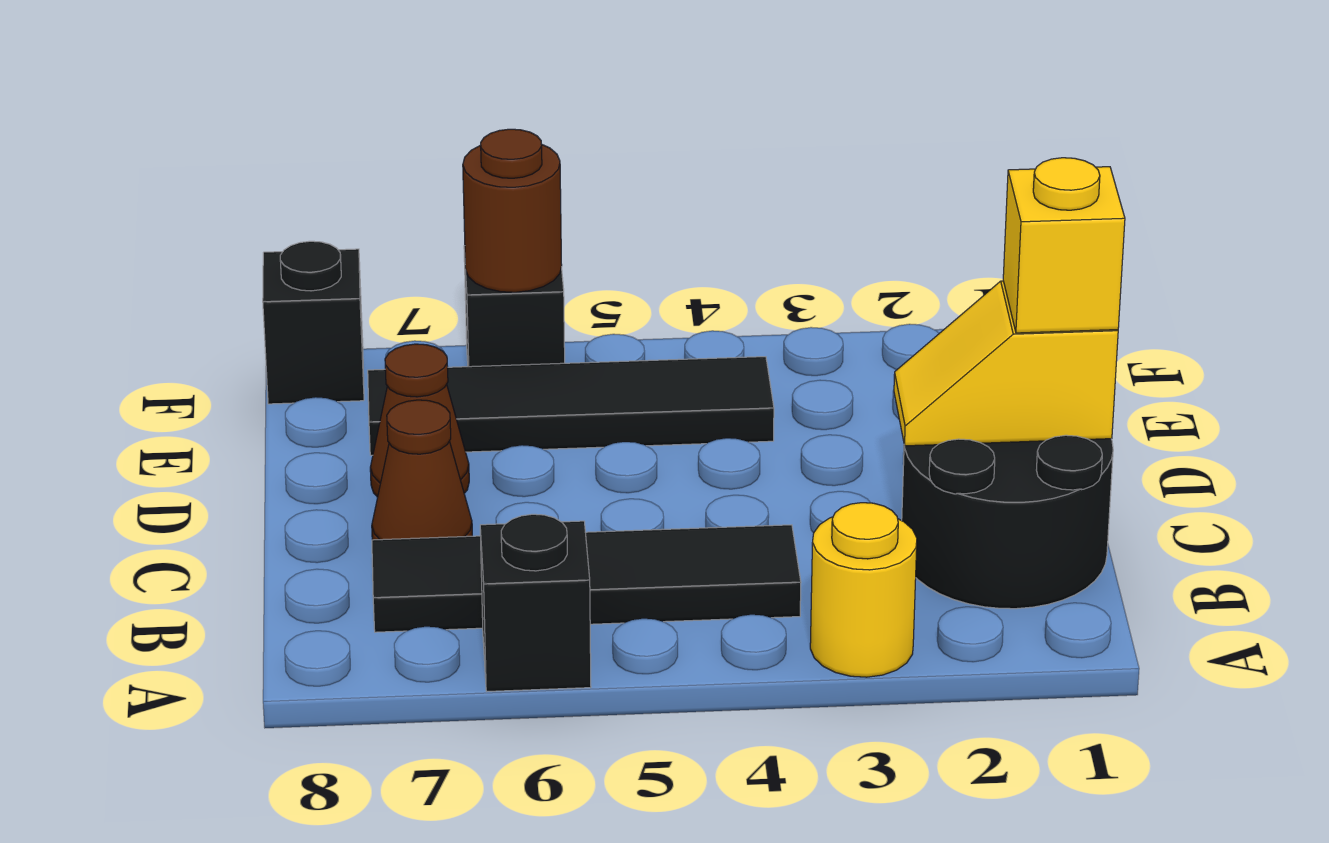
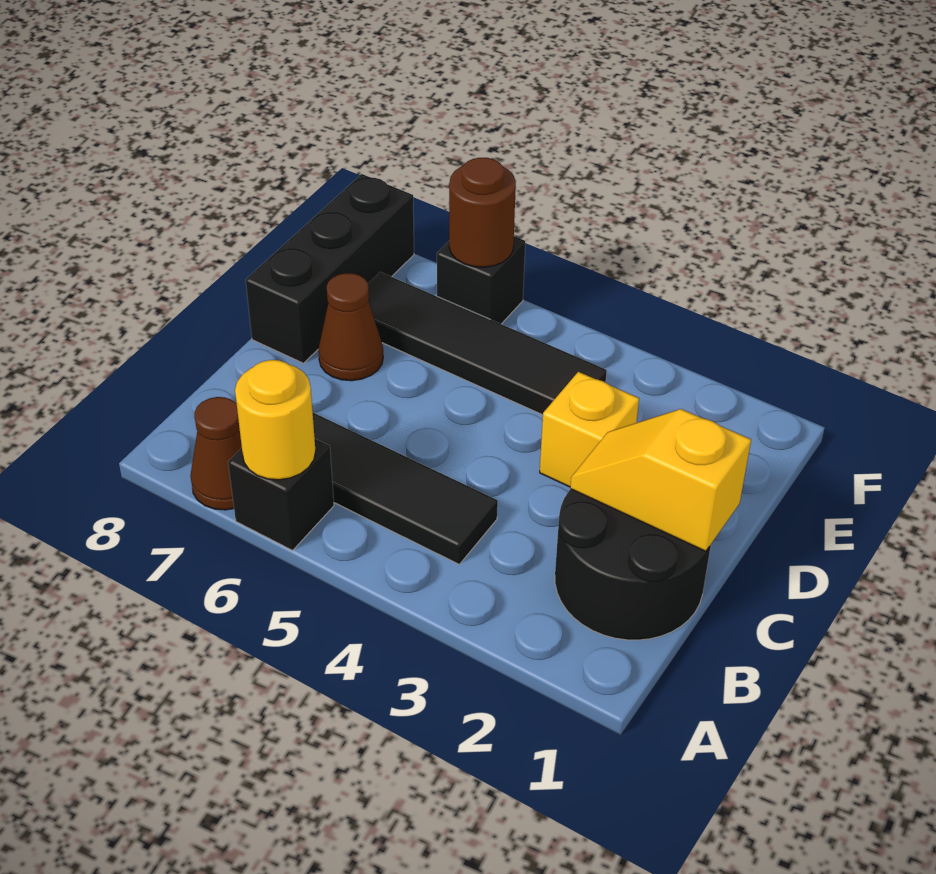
yellow round brick A3 level 1 -> yellow round brick A6 level 2
yellow brick C1 level 3 -> yellow brick D3 level 1
brown cone C7 level 1 -> brown cone A7 level 1
black brick F8 level 1 -> black brick D8:F8 level 1

